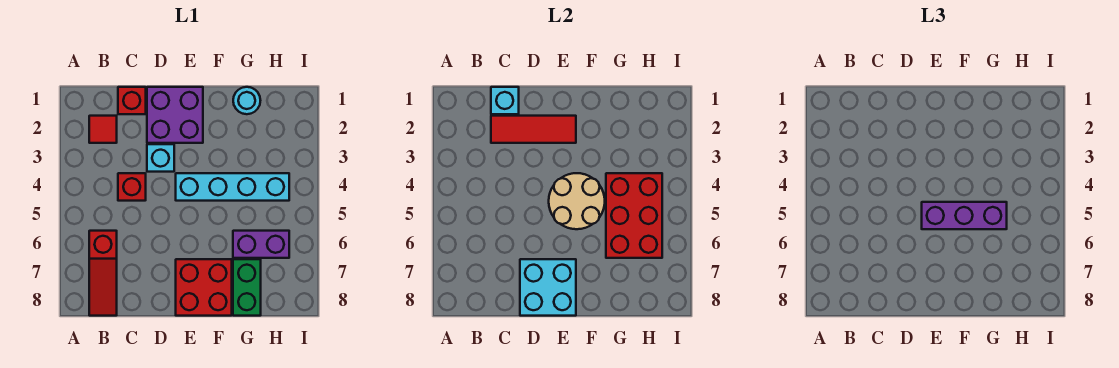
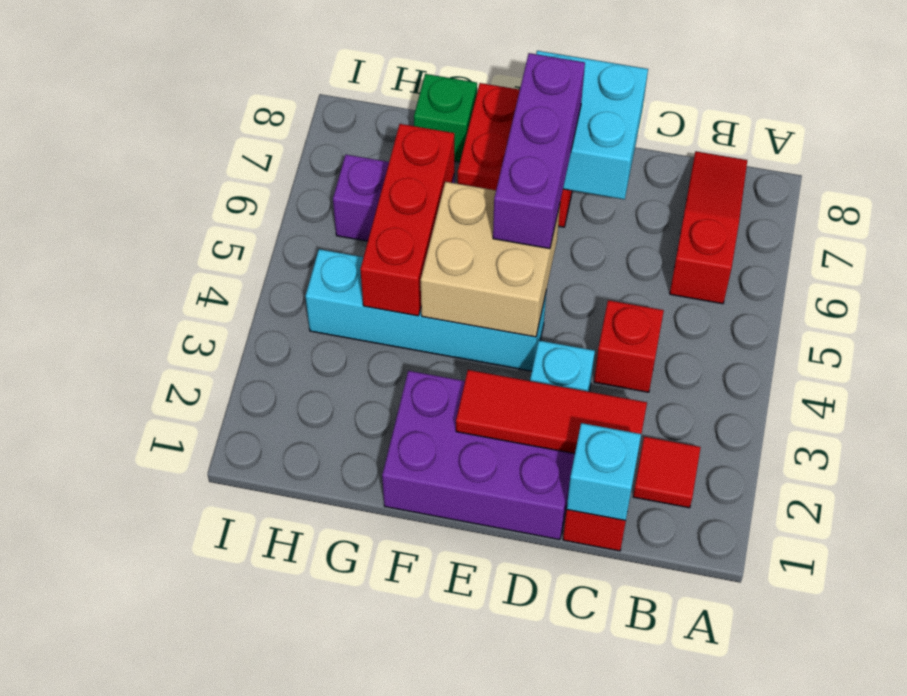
purple brick D1:E2 level 1 -> purple brick D1:F2 level 1
tan round brick E4:F5 level 2 -> tan brick E4:F5 level 2
purple brick E5:G5 level 3 -> purple brick E5:E7 level 3
cyan round brick G1 level 1 -> none
red brick G4:H6 level 2 -> red brick G4:G6 level 2
green brick G7:G8 level 1 -> green brick G8 level 1

